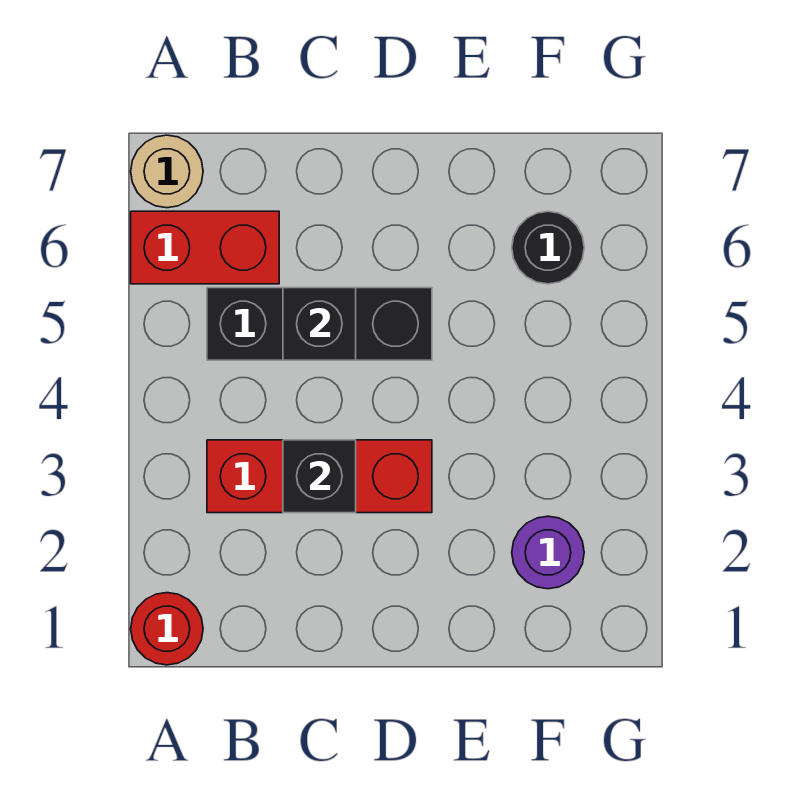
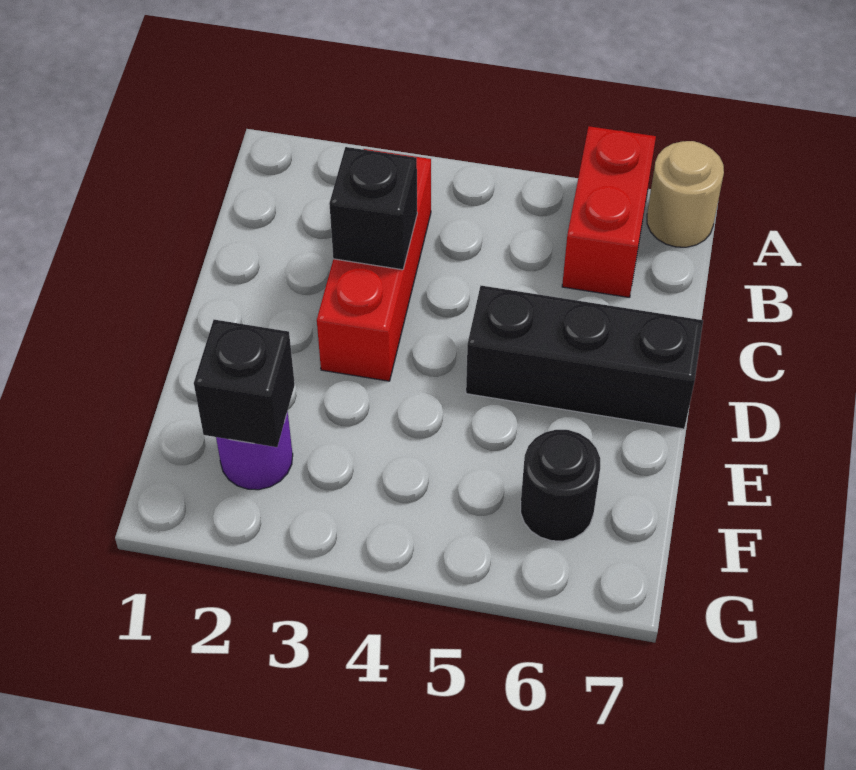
red round brick A1 level 1 -> none
black brick B5:D5 level 1 -> black brick D5:D7 level 1
black brick C5 level 2 -> black brick F2 level 2

